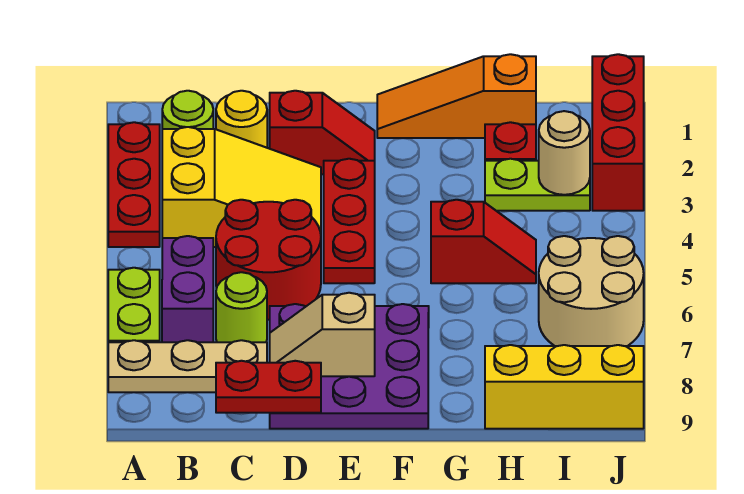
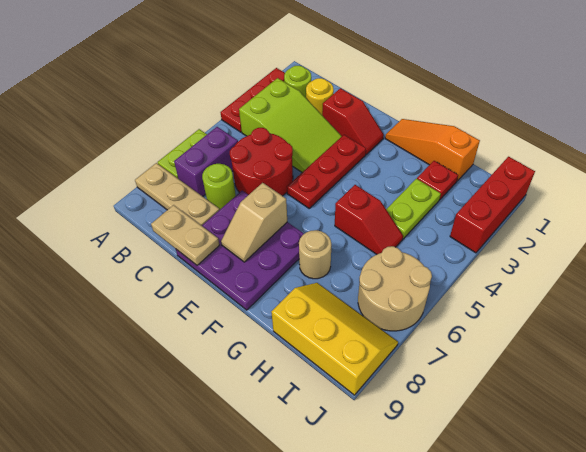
yellow slope B3:D4 level 1 top B -> lime slope B3:D4 level 1 top B
red plate C9:D9 level 2 -> tan plate C9:D9 level 2
tan slope D8:E8 level 2 top E -> tan slope E7:E8 level 2 top 7
lime plate H3:I3 level 1 -> lime plate H3:H4 level 1
tan round brick I3 level 2 -> tan round brick G7 level 1

